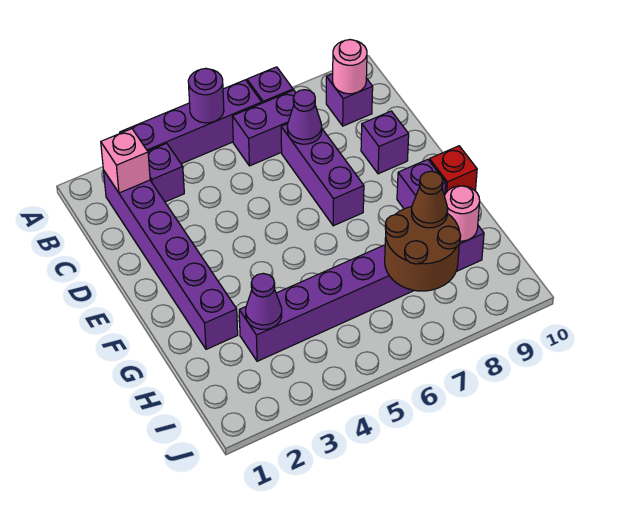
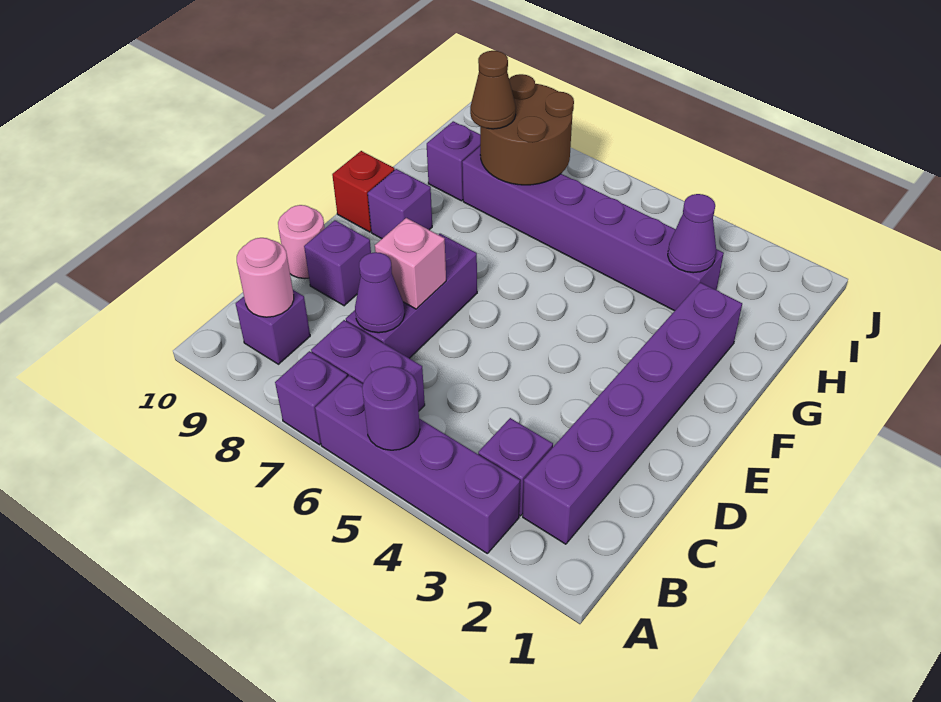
pink brick B2 level 2 -> pink brick D7 level 2
pink round brick H9 level 2 -> pink round brick D10 level 1

